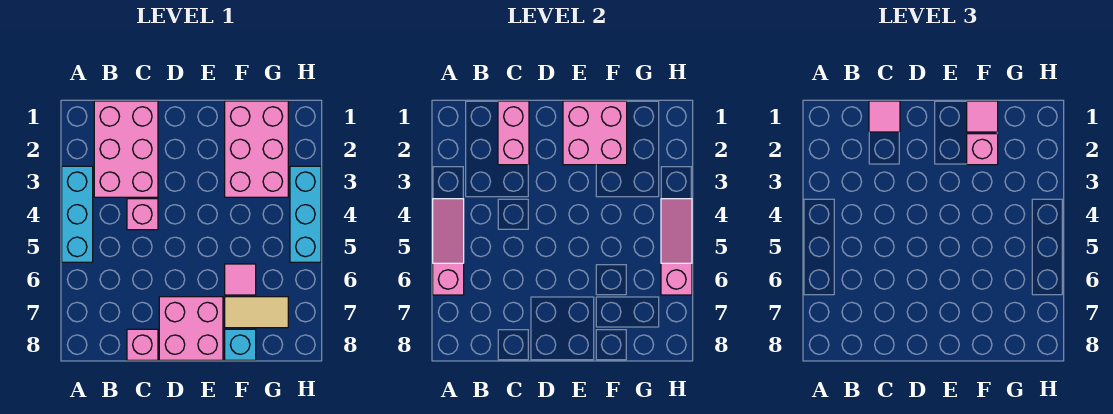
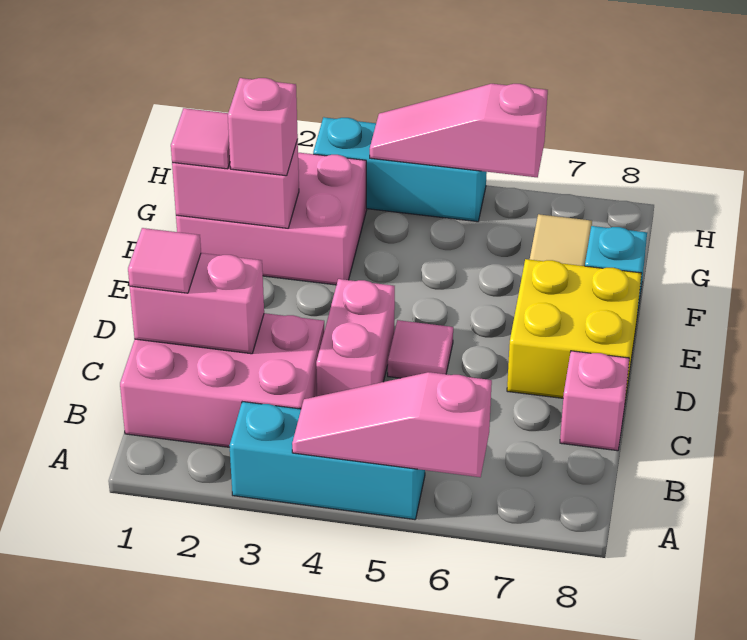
pink brick C4 level 1 -> pink brick C4:D4 level 1
pink brick D7:E8 level 1 -> yellow brick D7:E8 level 1
pink brick E1:F2 level 2 -> pink brick F1:F2 level 2
pink tile F6 level 1 -> pink tile D5 level 1

